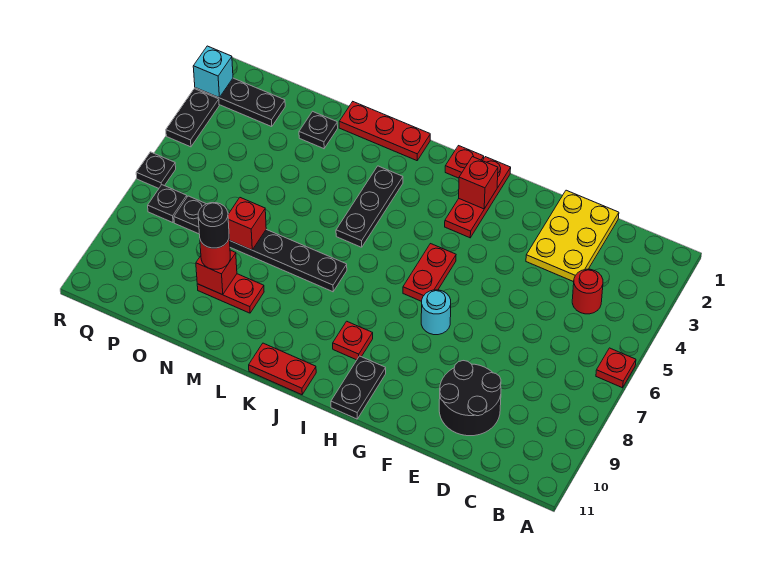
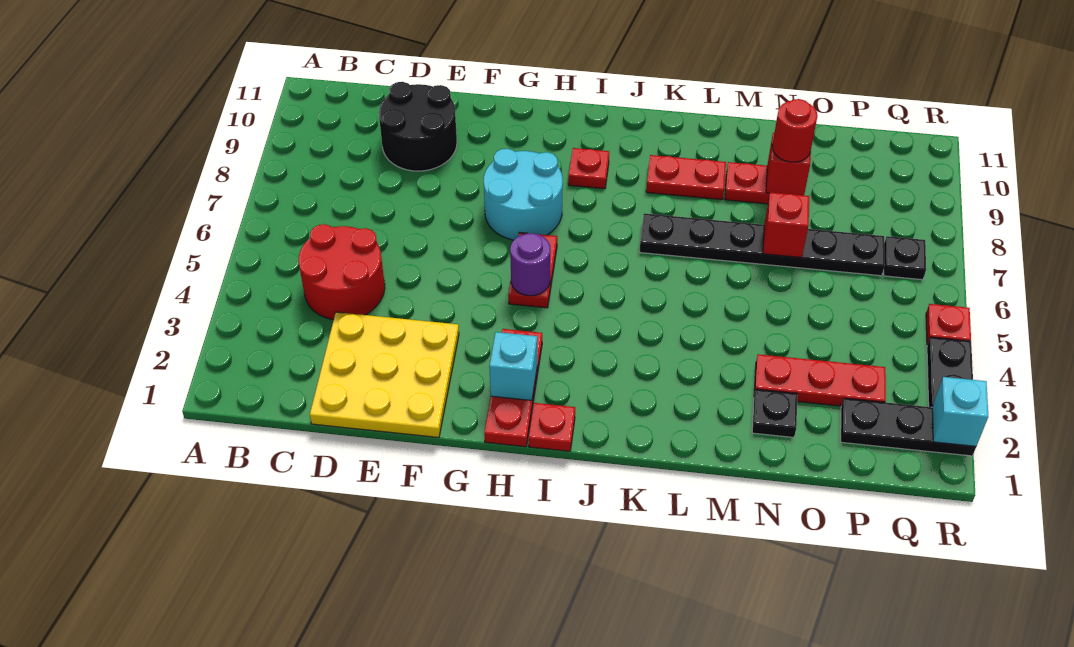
red plate A6 level 1 -> red plate R5 level 1
red round brick C4 level 1 -> red round brick C4:D5 level 1
yellow plate D1:E3 level 1 -> yellow plate D1:F3 level 1
cyan round brick G7 level 1 -> cyan round brick G7:H8 level 1
red brick H2 level 2 -> cyan brick H2 level 2
none -> purple round brick H5 level 2
black plate H10:H11 level 1 -> none
red plate J11:K11 level 1 -> red plate K9:L9 level 1
red plate K1:M1 level 1 -> red plate N3:P3 level 1
black plate K3:K5 level 1 -> none
black round brick N9 level 4 -> none
black plate R6 level 1 -> none

